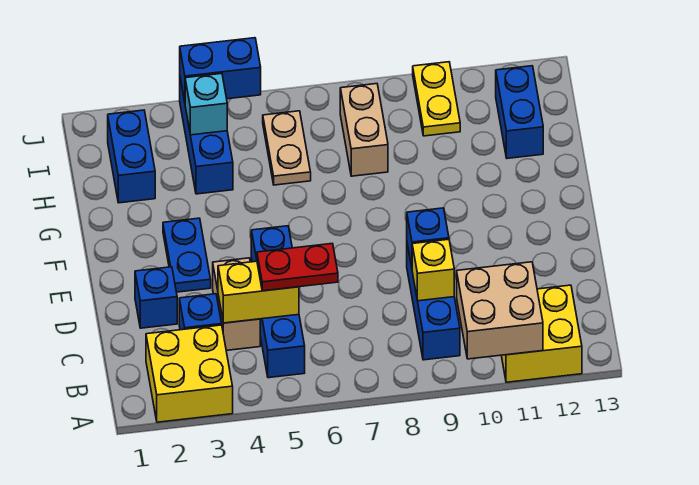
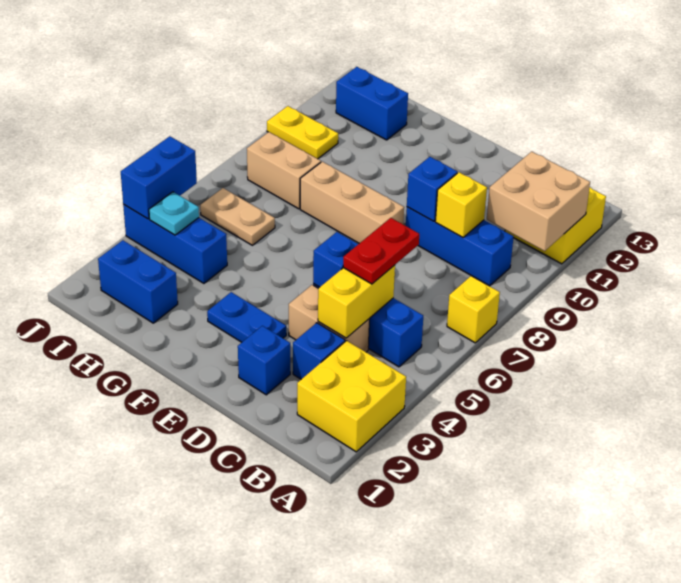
none -> yellow brick A7 level 1
none -> tan brick E8:G8 level 1
cyan brick I4 level 2 -> cyan plate I4 level 2

